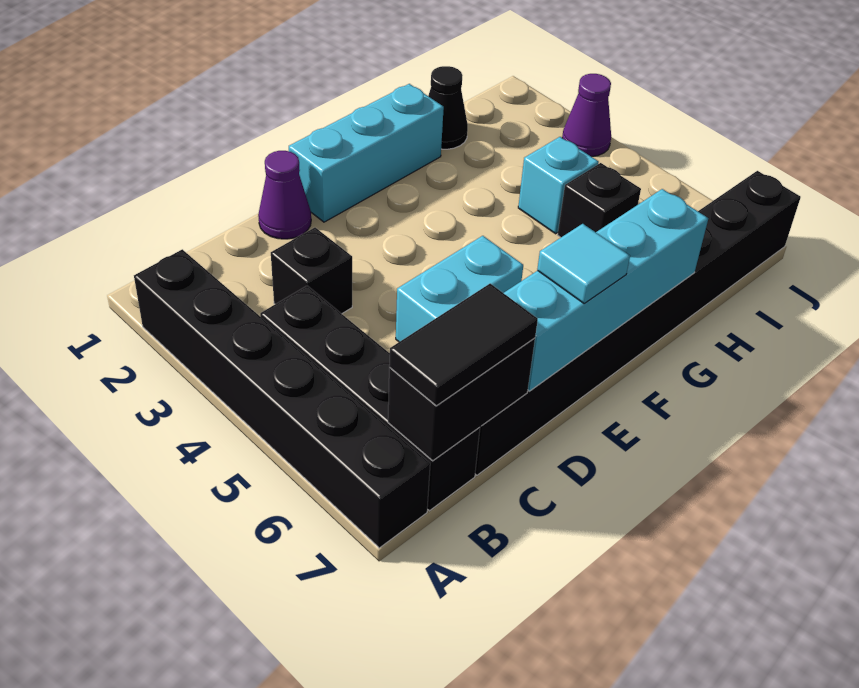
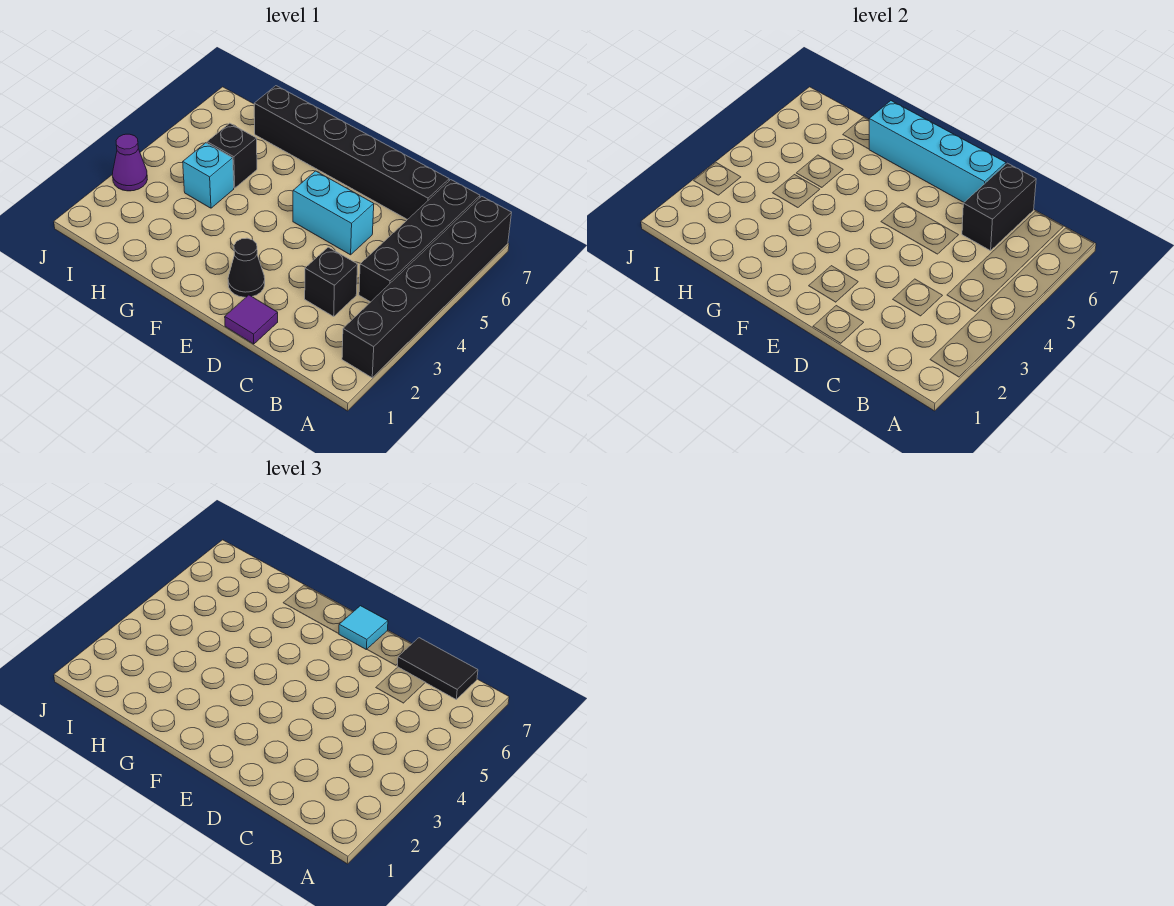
black brick B7:C7 level 2 -> black brick C6:C7 level 2
black brick C7:J7 level 1 -> black brick C7:H7 level 1
purple cone D1 level 1 -> purple tile D1 level 1
cyan brick E1:G1 level 1 -> none
black cone H1 level 1 -> black cone E2 level 1

